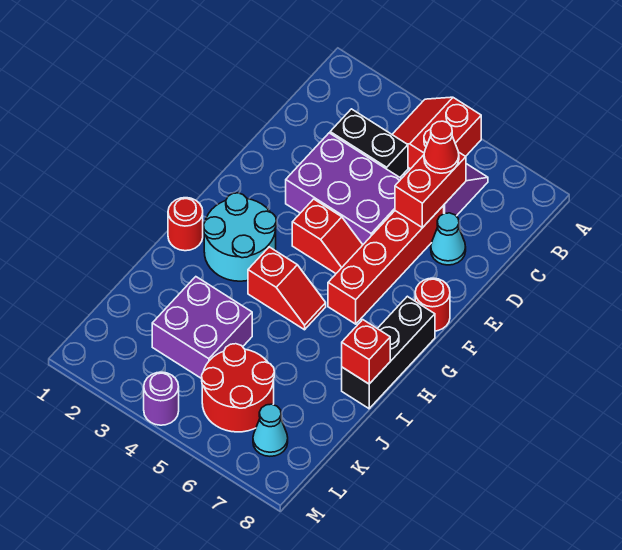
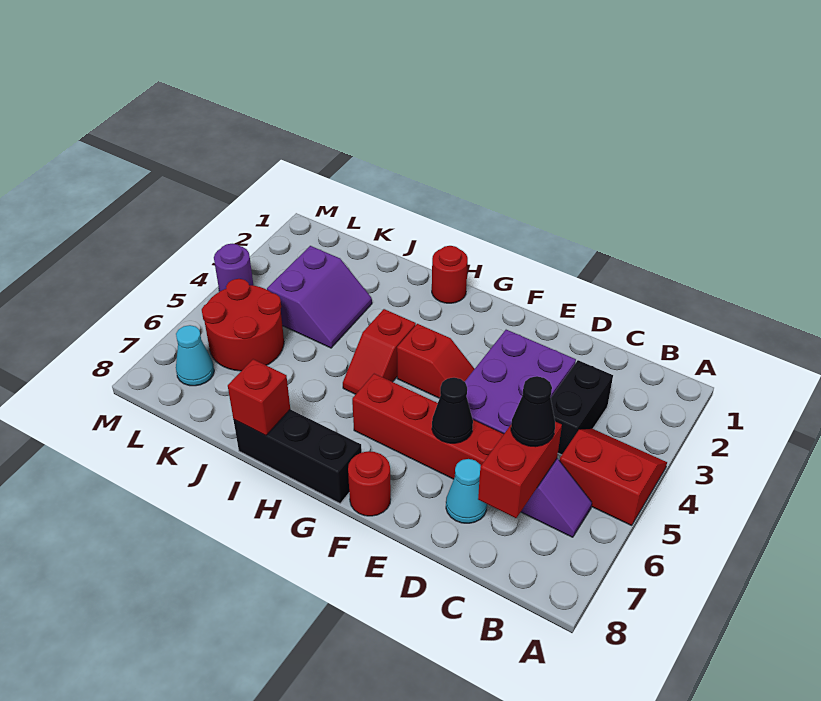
red brick C6:D6 level 2 -> red brick C6:C7 level 2
red cone C6 level 3 -> black cone C6 level 3
none -> black cone E6 level 2
red slope F4:F5 level 1 top 4 -> red slope F4:G4 level 1 top G
cyan round brick G2:H3 level 1 -> none
purple brick J3:K4 level 1 -> purple slope J3:K4 level 1 top K

